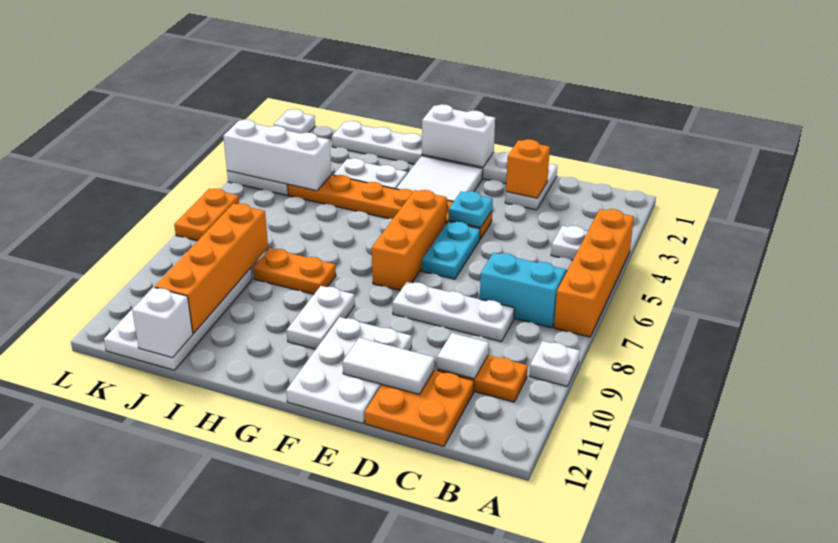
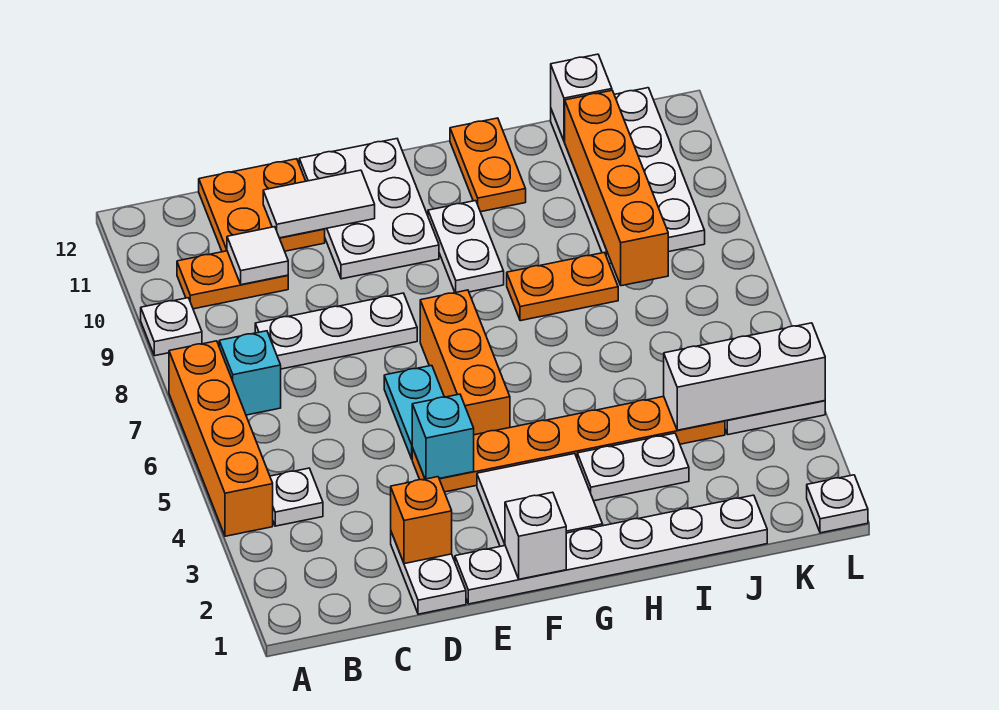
cyan brick B7:C7 level 1 -> cyan brick B7 level 1
cyan plate E4 level 2 -> cyan brick E4 level 2
white brick F1:G1 level 2 -> white brick F1 level 2
orange plate L6:L7 level 1 -> orange plate H11:H12 level 1

